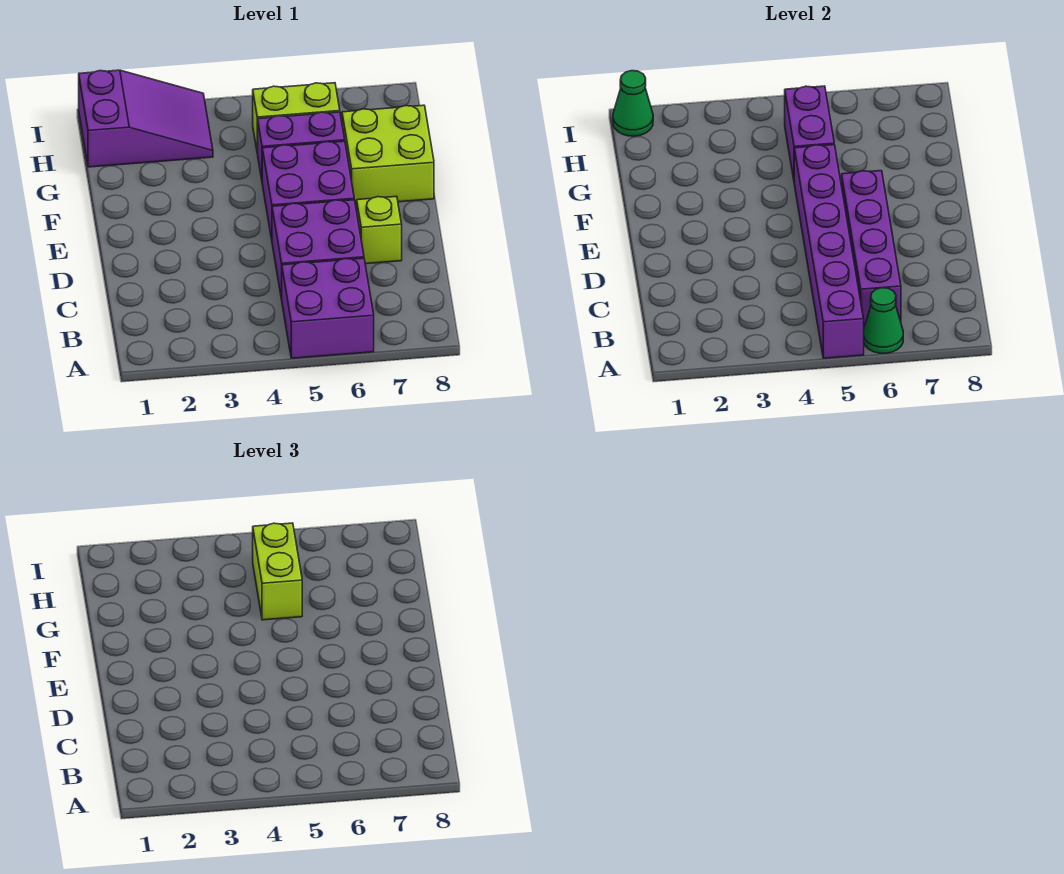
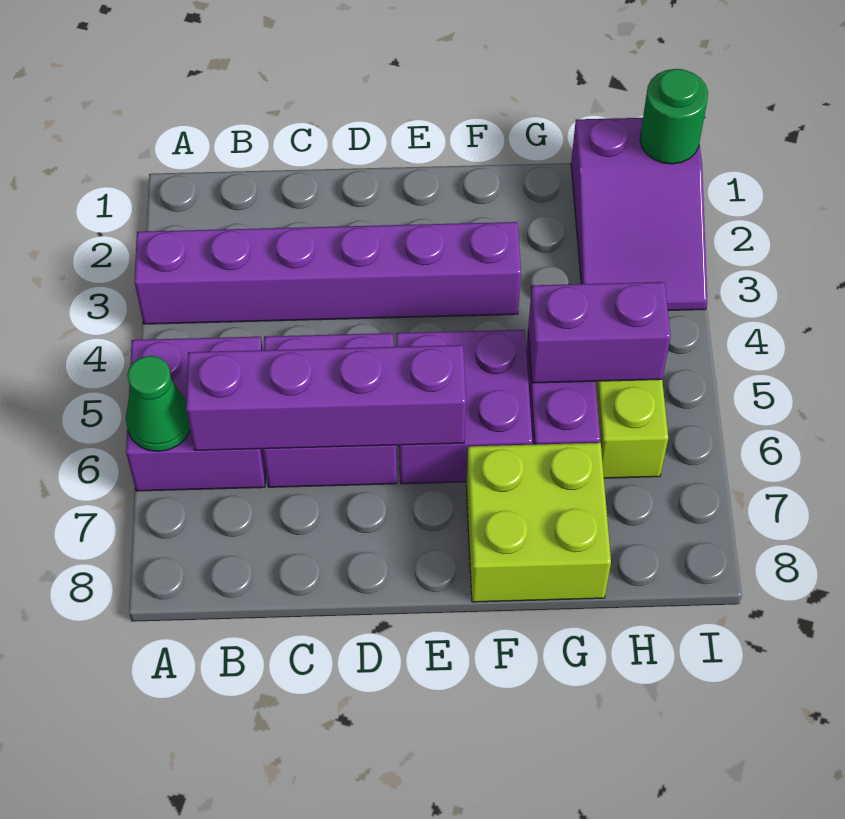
purple brick A5:F5 level 2 -> purple brick A3:F3 level 1
lime brick D7 level 1 -> none
lime brick G5:H5 level 3 -> none
green cone I1 level 2 -> green round brick I1 level 2

